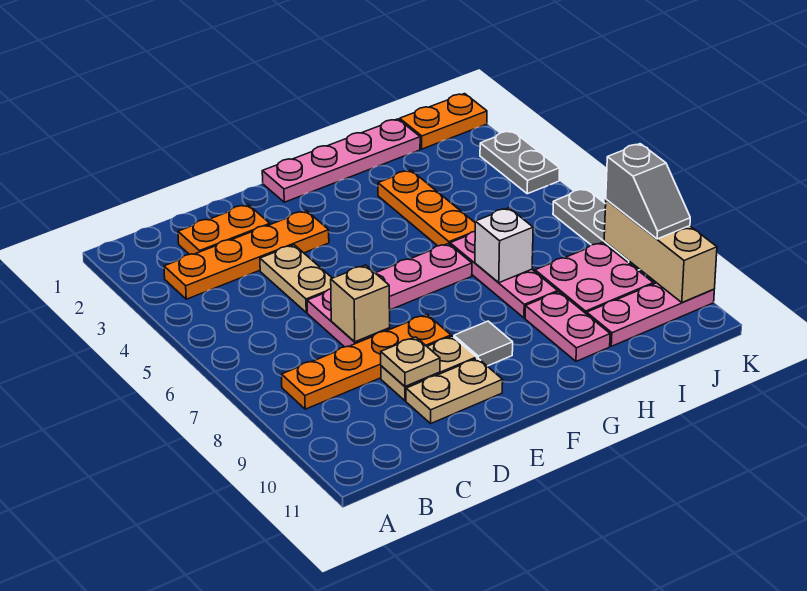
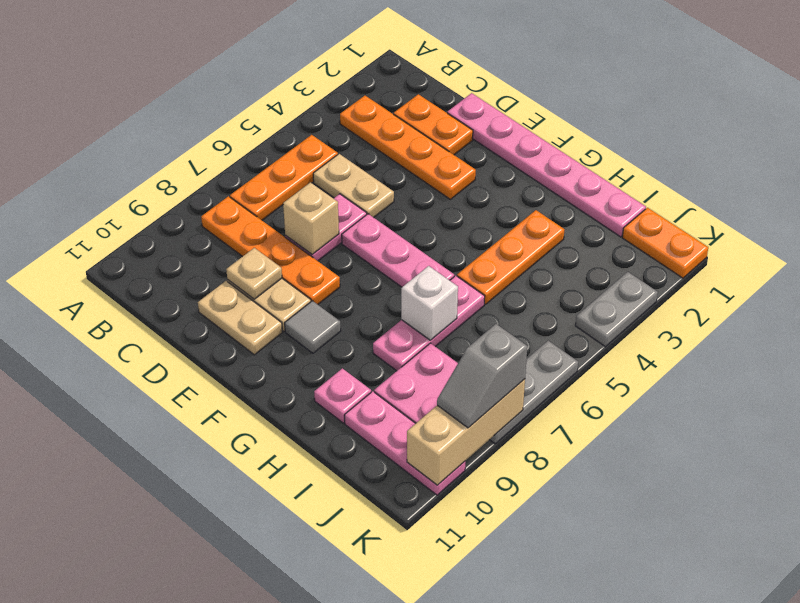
none -> orange plate B5:B7 level 1
tan plate D4:D5 level 1 -> tan plate C5:D5 level 1
pink plate F1:I1 level 1 -> pink plate D1:I1 level 1
pink plate H9:H10 level 1 -> pink plate H10 level 1

